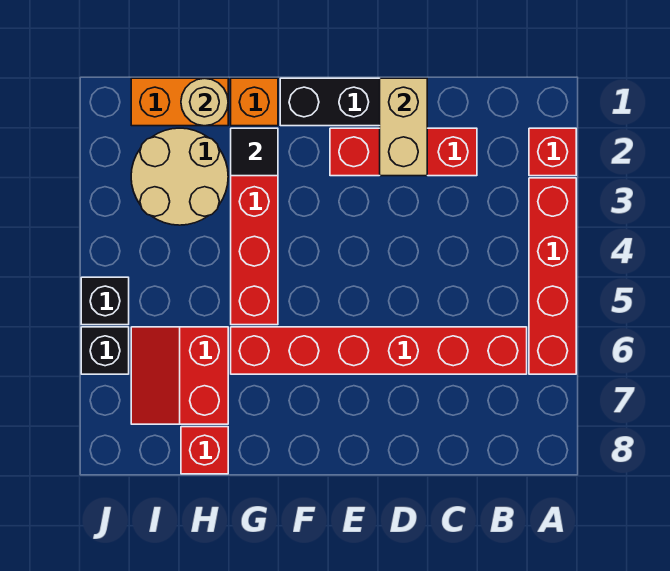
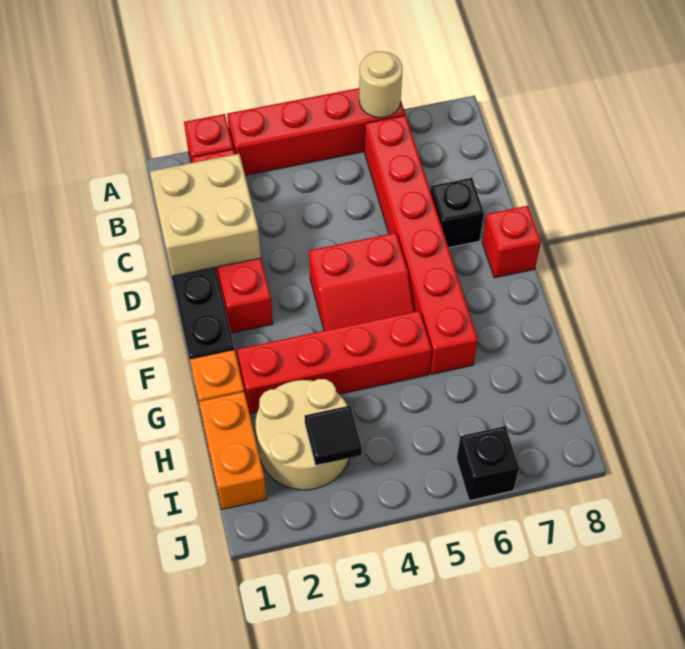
red brick C2:E2 level 1 -> red brick B2:E2 level 1
tan brick D1:D2 level 2 -> tan brick C1:D2 level 2
black tile G2 level 2 -> black tile I3 level 2
tan round brick H1 level 2 -> tan round brick A6 level 2
red slope H6:I7 level 1 top H -> red slope E4:F5 level 1 top E
red brick H8 level 1 -> red brick E8 level 1
black brick J5 level 1 -> black brick D7 level 1

